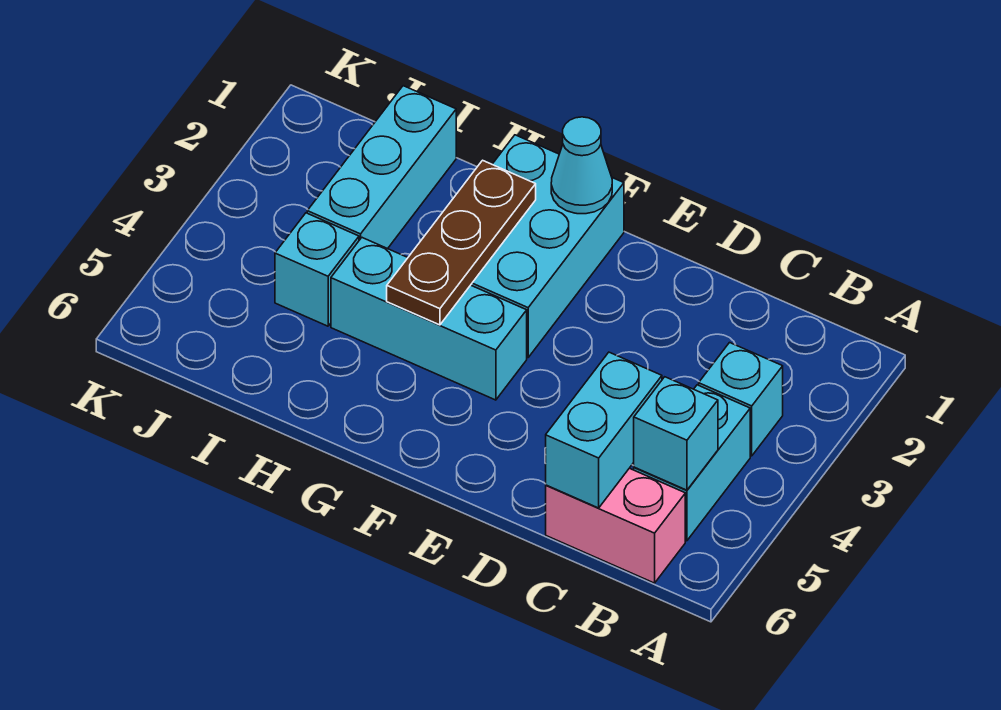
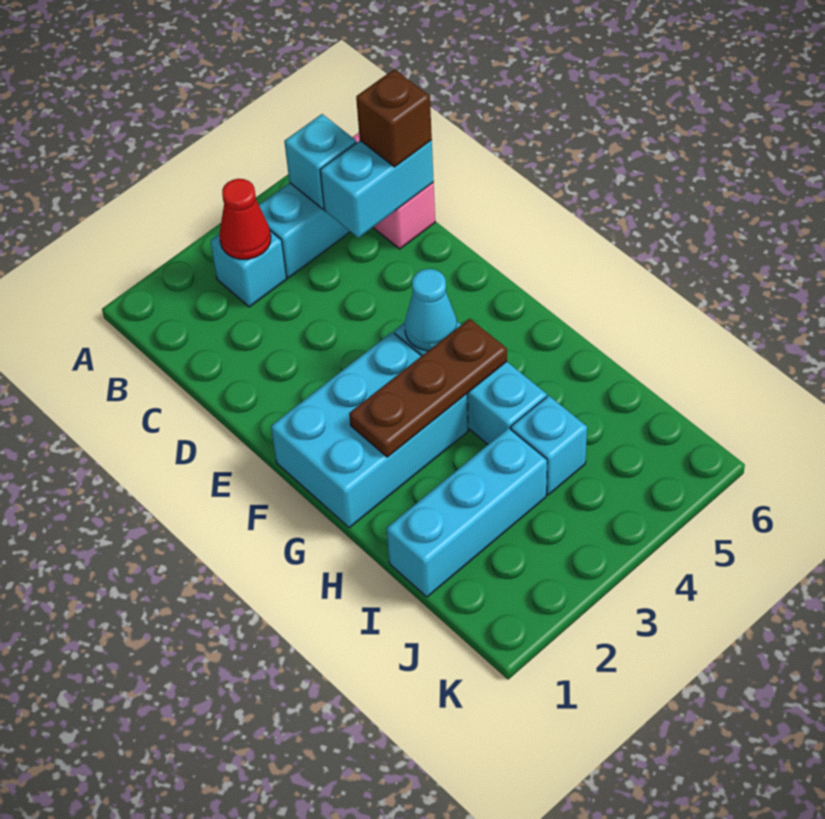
none -> red cone B3 level 2
none -> brown brick C6 level 3
cyan cone F1 level 2 -> cyan cone F4 level 2

